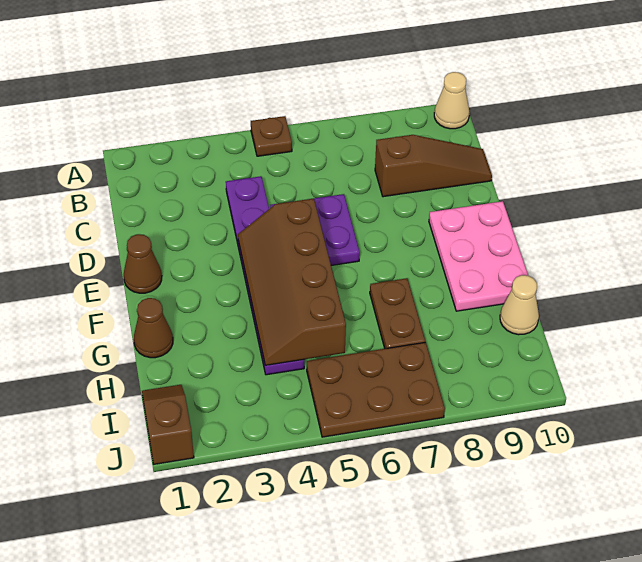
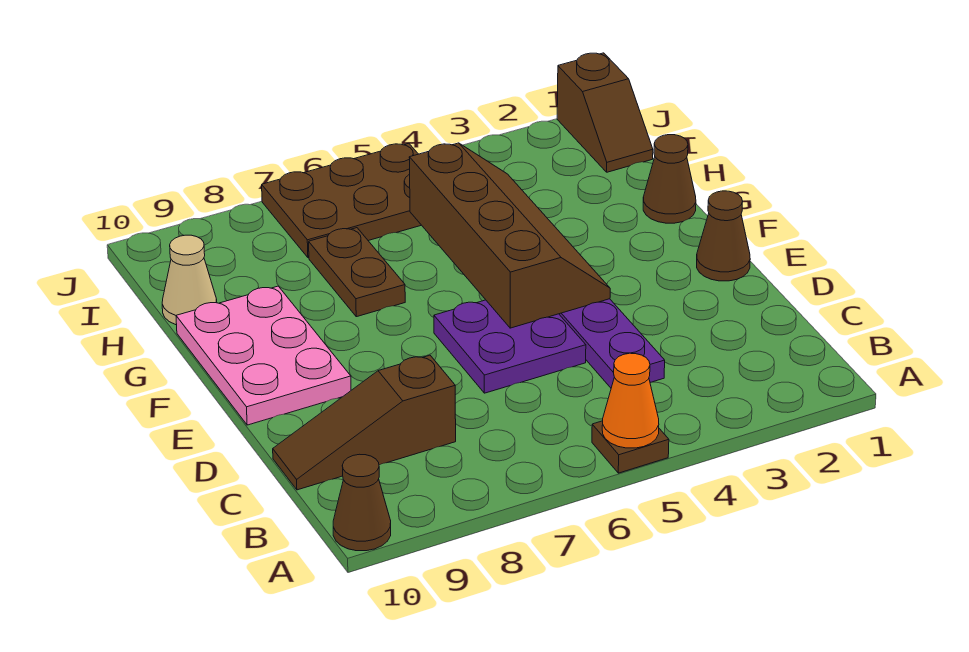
none -> orange cone A5 level 2
tan cone A10 level 1 -> brown cone A10 level 1

